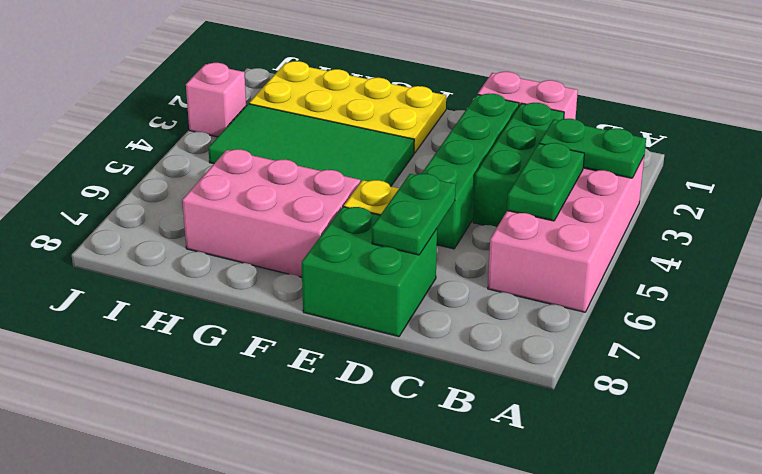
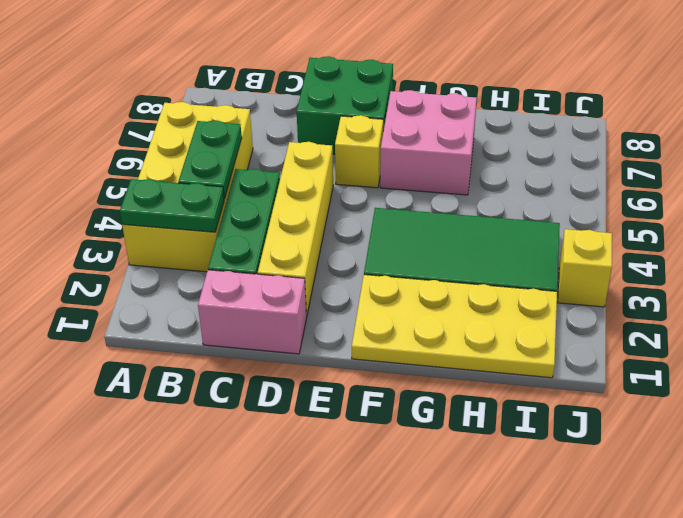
pink brick A3:B6 level 1 -> yellow brick A3:B6 level 1
green brick D2:D5 level 1 -> yellow brick D2:D5 level 1
green plate D6:D7 level 2 -> none
pink brick F6:H7 level 1 -> pink brick F6:G7 level 1
pink brick J3 level 1 -> yellow brick J3 level 1

